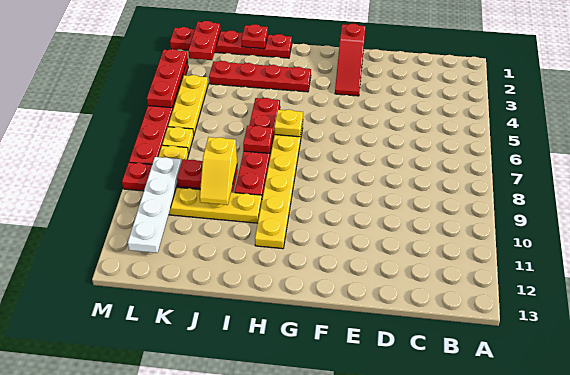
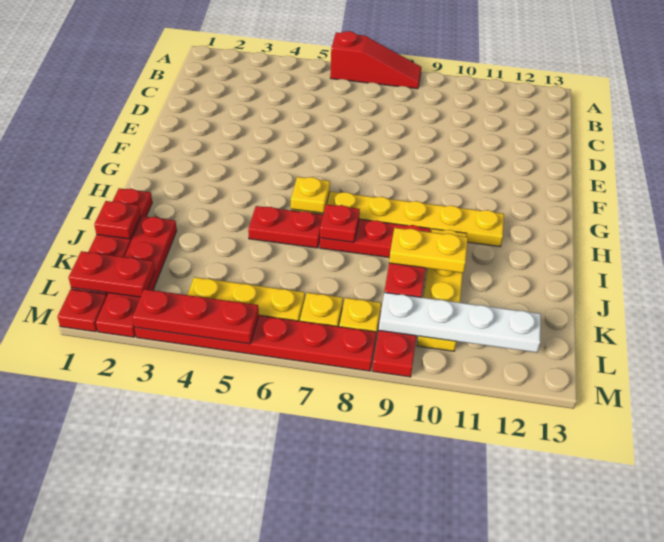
red slope F1:F3 level 1 top 1 -> red slope A6:A8 level 1 top 6
red plate H3:K3 level 1 -> red plate J2:M2 level 1
yellow slope J9:J10 level 3 top 9 -> yellow plate J9:J10 level 3

